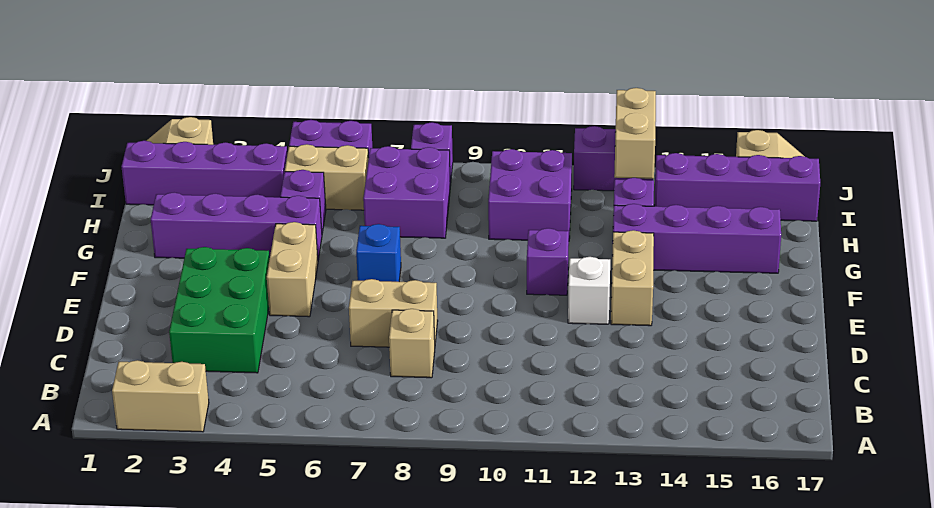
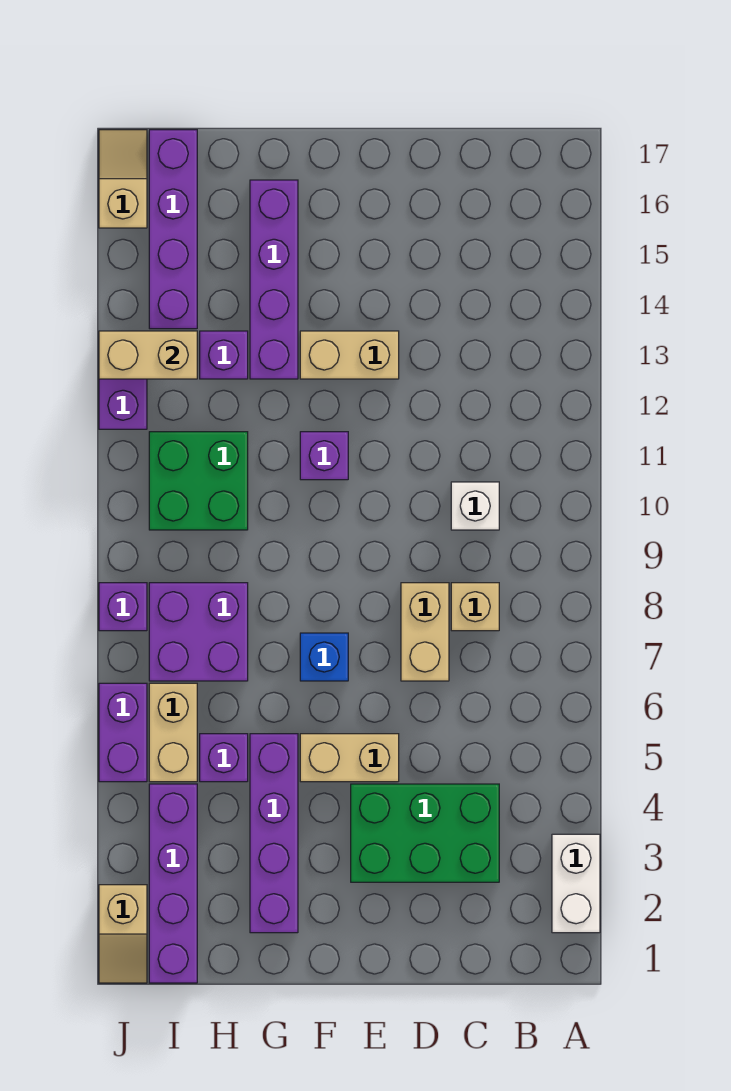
tan brick A2:A3 level 1 -> white brick A2:A3 level 1
white brick E12 level 1 -> white brick C10 level 1
purple brick H10:I11 level 1 -> green brick H10:I11 level 1

